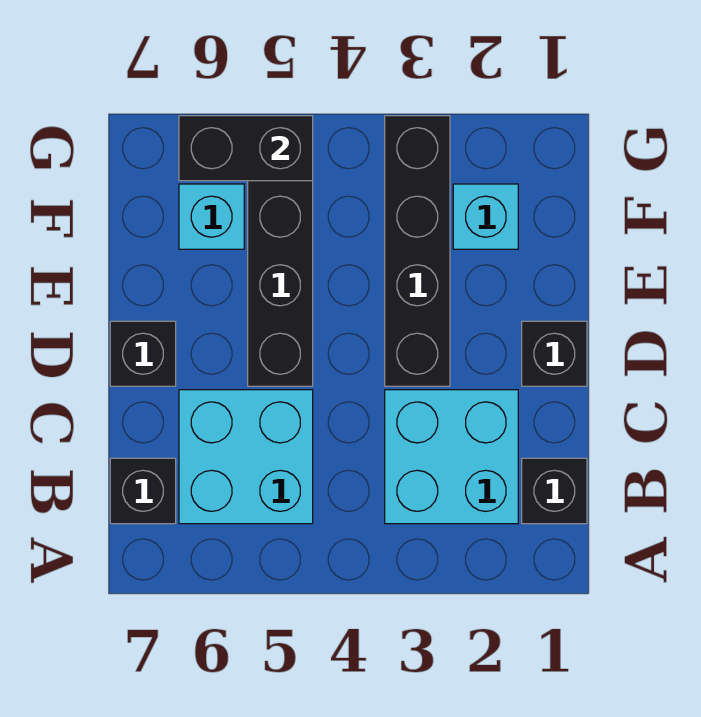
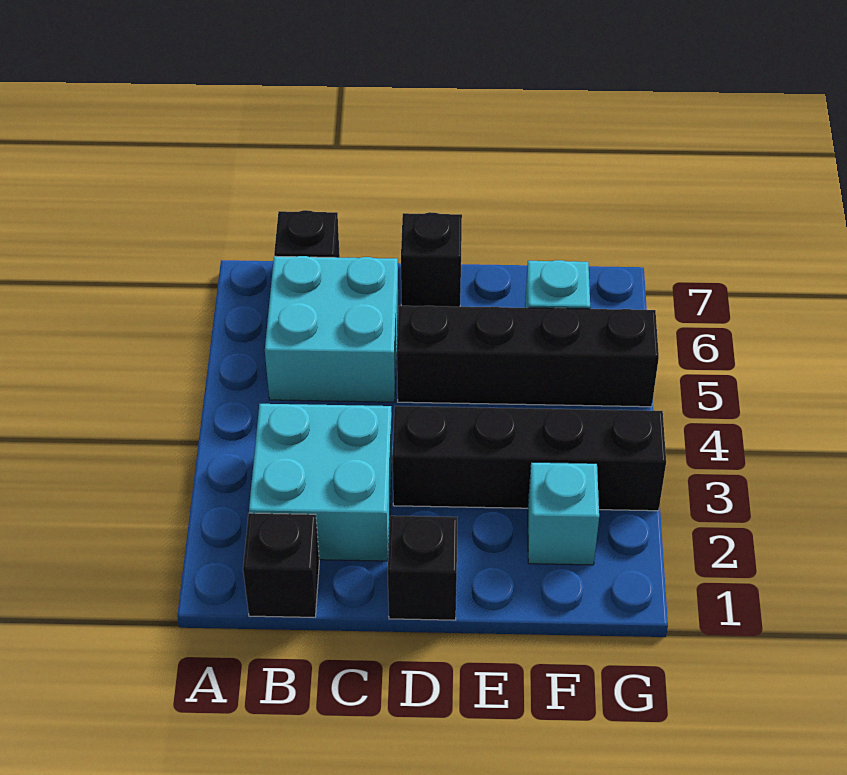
black brick G5:G6 level 2 -> none

